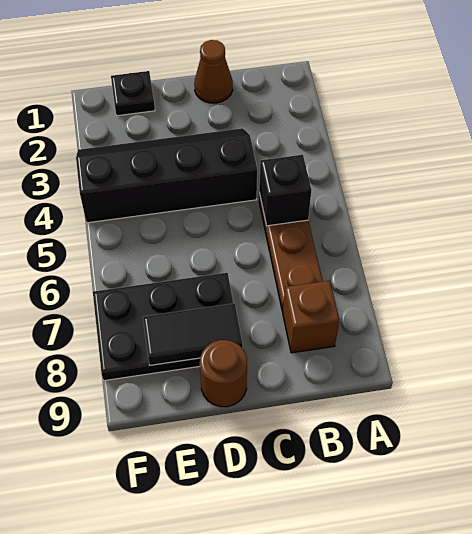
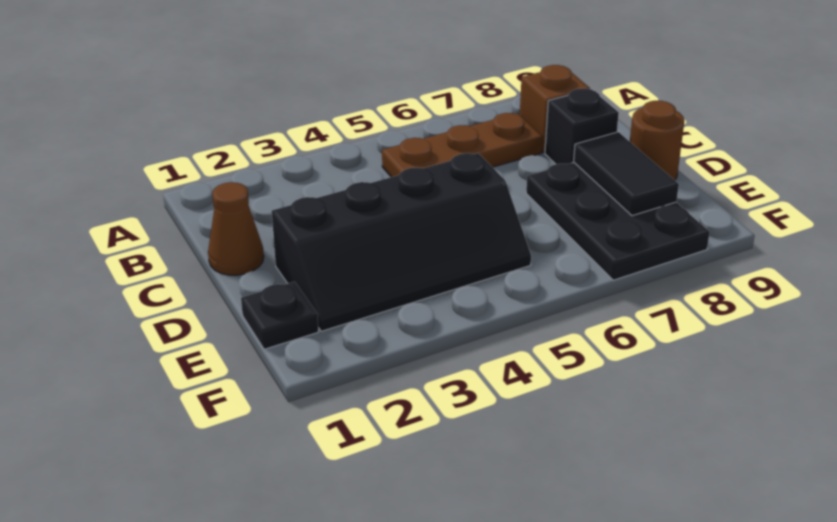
black brick B5 level 2 -> black brick C8 level 1
black slope C3:F4 level 1 top 4 -> black slope D2:E5 level 1 top D

